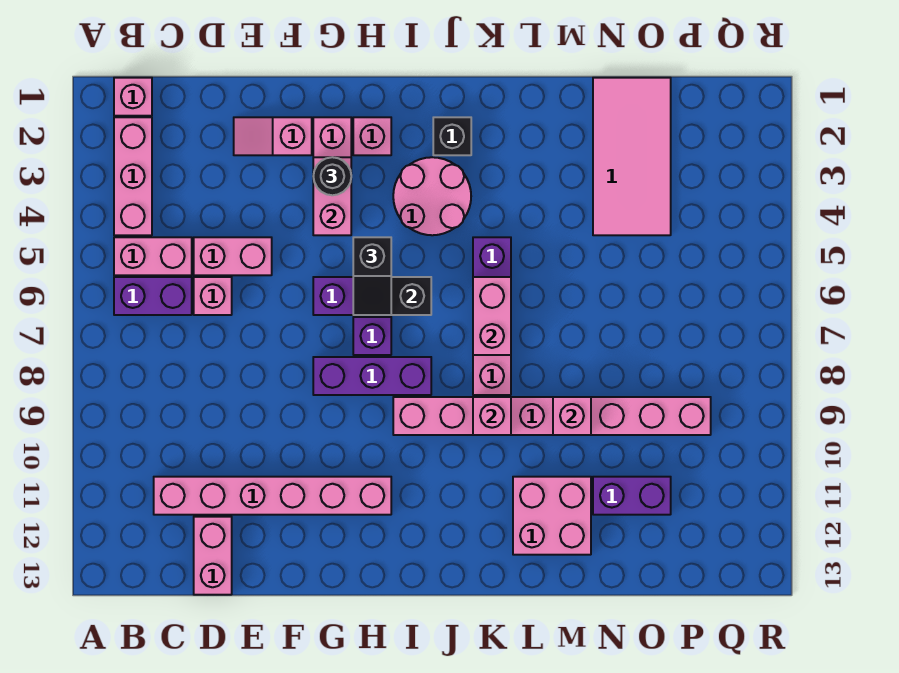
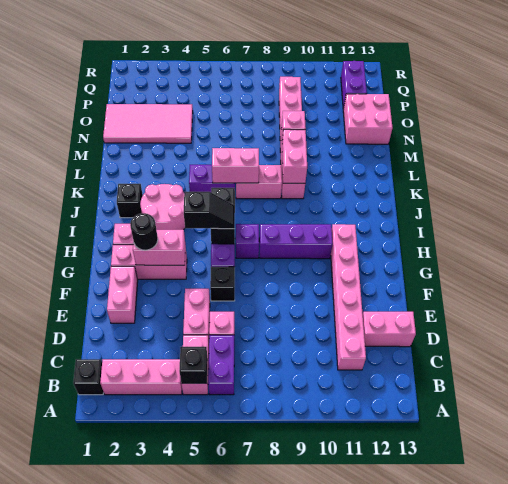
pink brick B1 level 1 -> black brick B1 level 1
none -> black brick B5 level 2
pink slope E2:F2 level 1 top F -> pink brick E2:F2 level 1
none -> black brick F6 level 1
purple brick G8:I8 level 1 -> purple brick H8:H10 level 1
pink brick I9:P9 level 1 -> pink brick K9:P9 level 1
pink brick K9 level 2 -> pink brick K9:L9 level 2
pink brick L11:M12 level 1 -> pink brick N12:O13 level 1
purple brick N11:O11 level 1 -> purple brick P12:Q12 level 1

